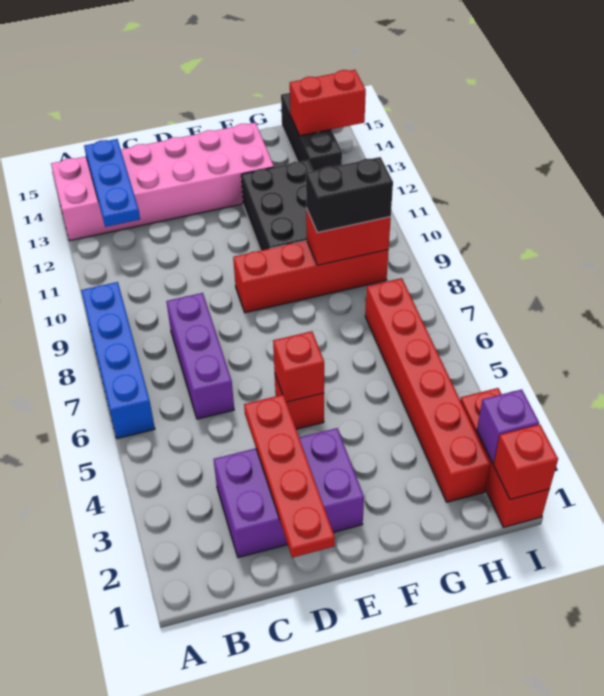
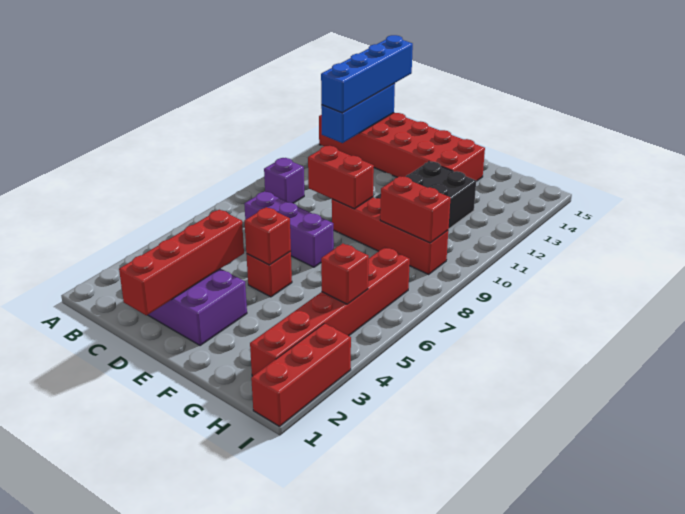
blue brick A6:A9 level 1 -> blue brick B12:B15 level 3
pink brick A13:F14 level 1 -> red brick A13:F14 level 1
blue plate B12:B14 level 2 -> blue brick B12:B14 level 2
purple brick C6:C8 level 1 -> purple brick C7:E7 level 1
red plate D1:D4 level 2 -> red brick D1:D4 level 2
black brick G9:H9 level 3 -> none
black brick H13:H15 level 1 -> none
red brick H14:I14 level 2 -> red brick D9:E9 level 2
red brick I1 level 2 -> red brick H5 level 2
purple brick I2 level 2 -> purple brick B9 level 1

